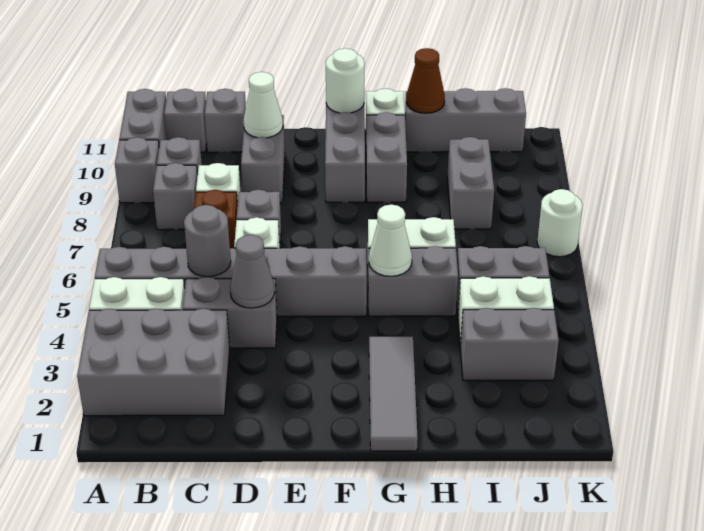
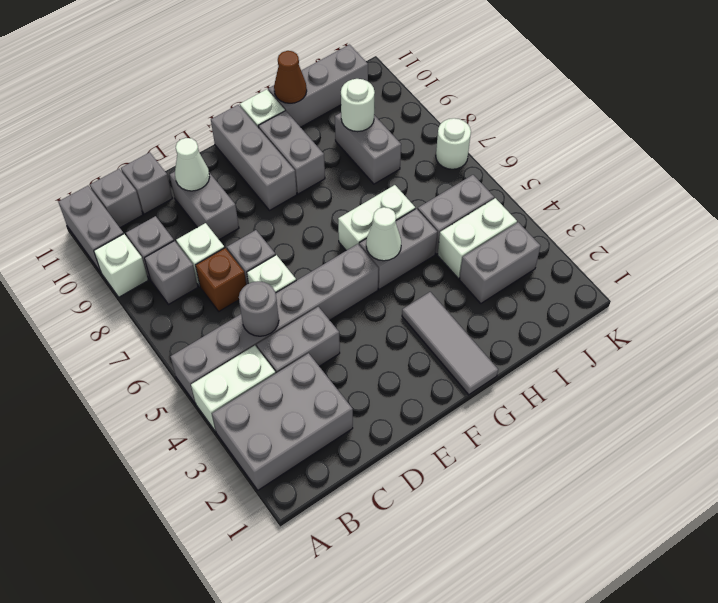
grey brick A9 level 1 -> white brick A9 level 1
grey cone D4 level 2 -> none
white round brick F11 level 2 -> white round brick I9 level 2

